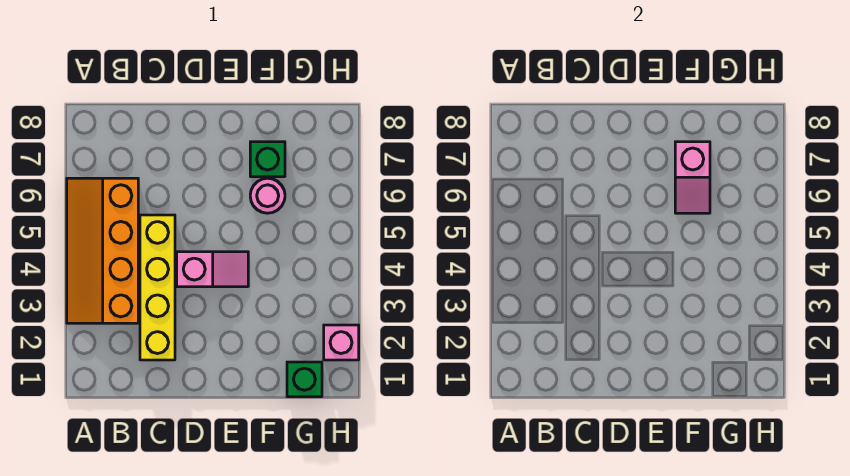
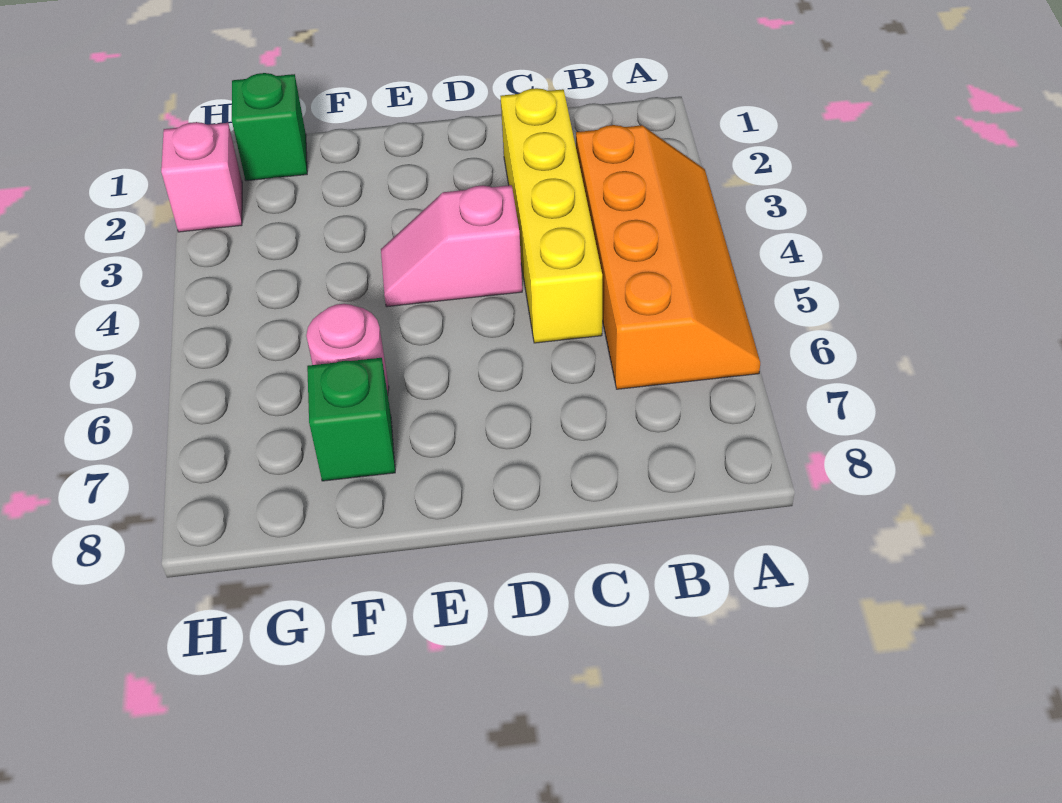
pink slope F6:F7 level 2 top 7 -> none

